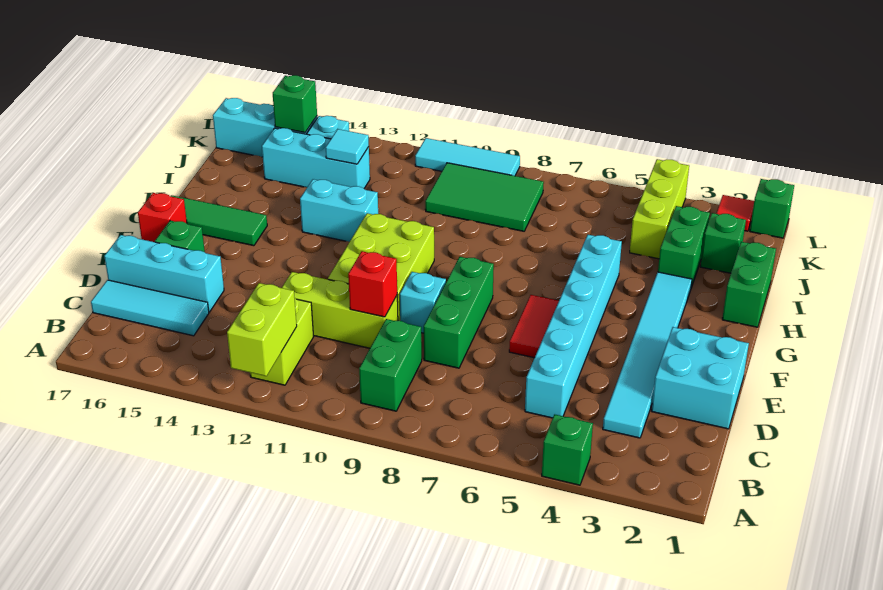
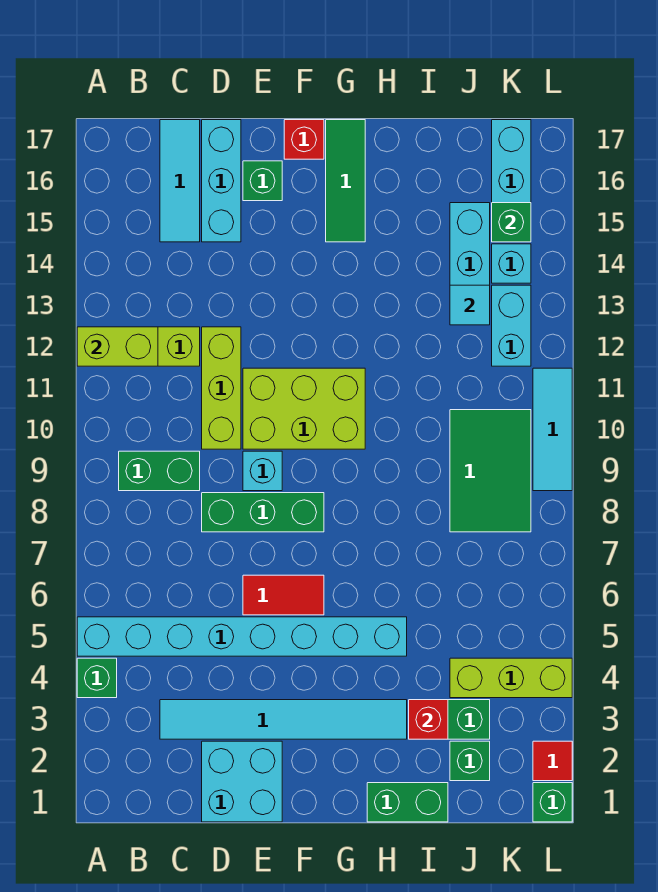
cyan brick C5:H5 level 1 -> cyan brick A5:H5 level 1
red brick D10 level 2 -> red brick I3 level 2
cyan brick H12:H13 level 1 -> cyan brick K12:K13 level 1

